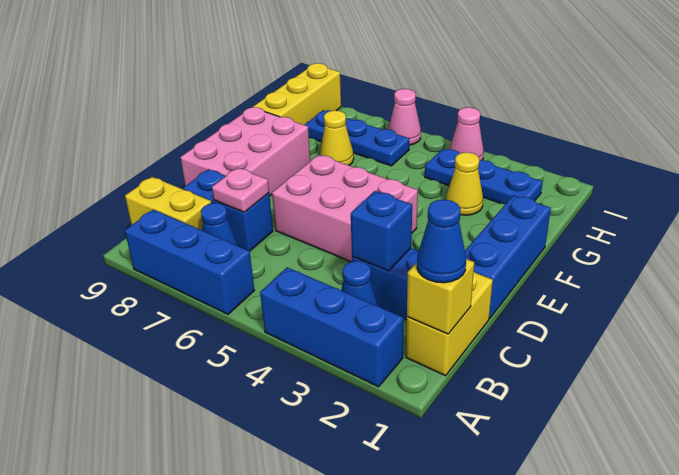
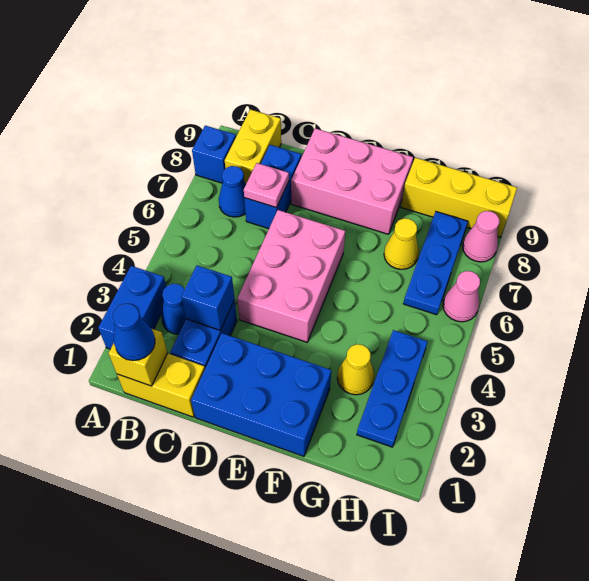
blue brick A2:A4 level 1 -> blue brick A2:A3 level 1
blue brick A6:A8 level 1 -> blue brick A8 level 1
blue brick D1:F1 level 1 -> blue brick D1:F2 level 1
pink cone I4 level 1 -> pink cone I8 level 1

